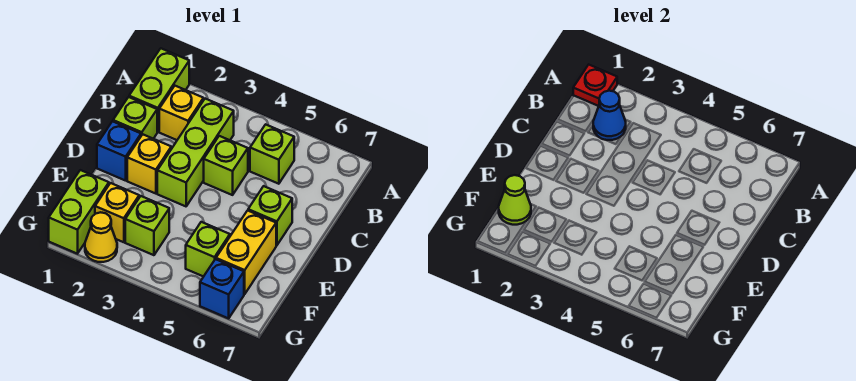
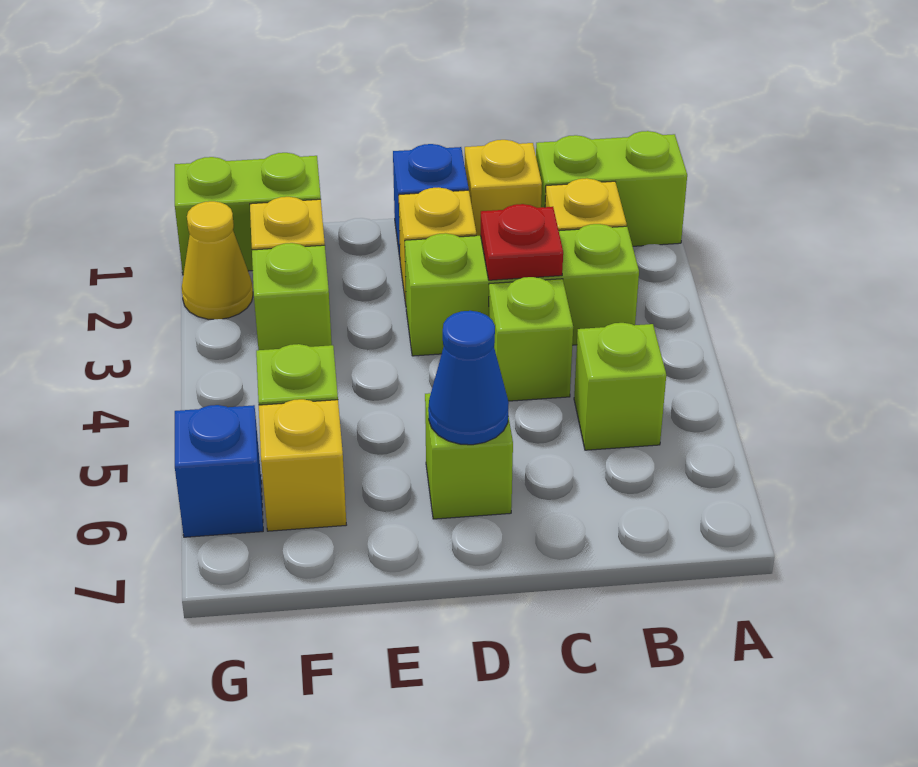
red plate A1 level 2 -> red plate C3 level 2
blue cone B2 level 2 -> blue cone D6 level 2
lime brick C1 level 1 -> yellow brick C1 level 1
yellow brick E6:F6 level 1 -> yellow brick F6 level 1
lime cone F1 level 2 -> none

